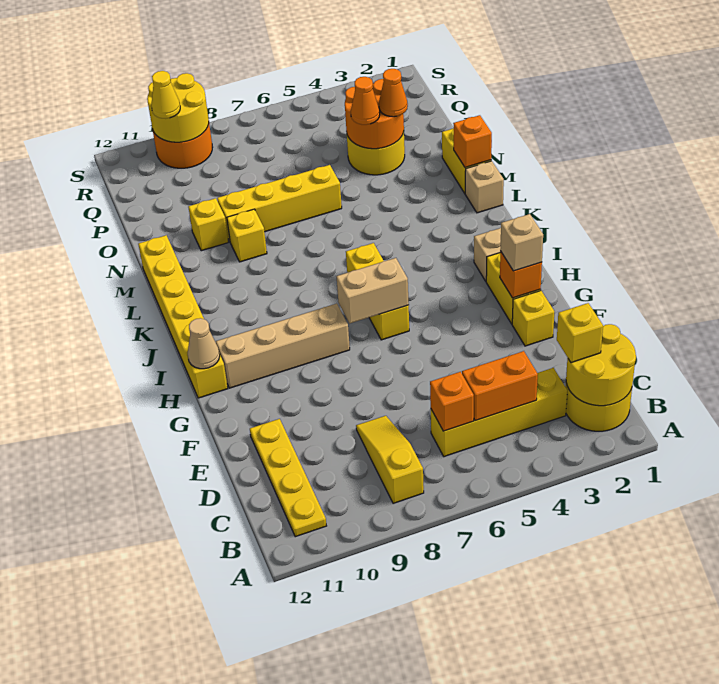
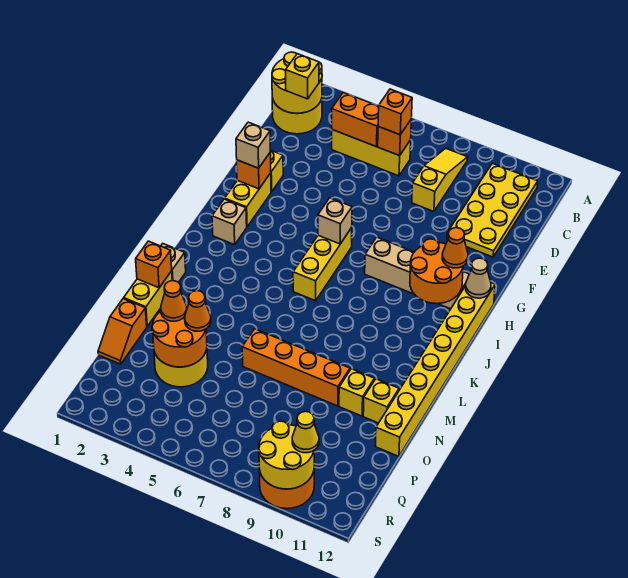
yellow slope B8:D8 level 1 top B -> yellow slope B8:D8 level 1 top D
yellow plate B11:E11 level 1 -> yellow plate B10:E11 level 1
yellow brick C3:C6 level 1 -> yellow brick C4:C6 level 1
none -> orange brick C6 level 3
tan brick H6:H7 level 2 -> tan brick H6 level 2
none -> orange round brick H10:I11 level 2
none -> orange cone H11 level 3
yellow brick H12:M12 level 1 -> yellow brick H12:O12 level 1
yellow brick M9 level 1 -> yellow brick N11 level 1
yellow brick N6:N9 level 1 -> orange brick N6:N9 level 1
none -> orange slope O1:P1 level 1 top O

